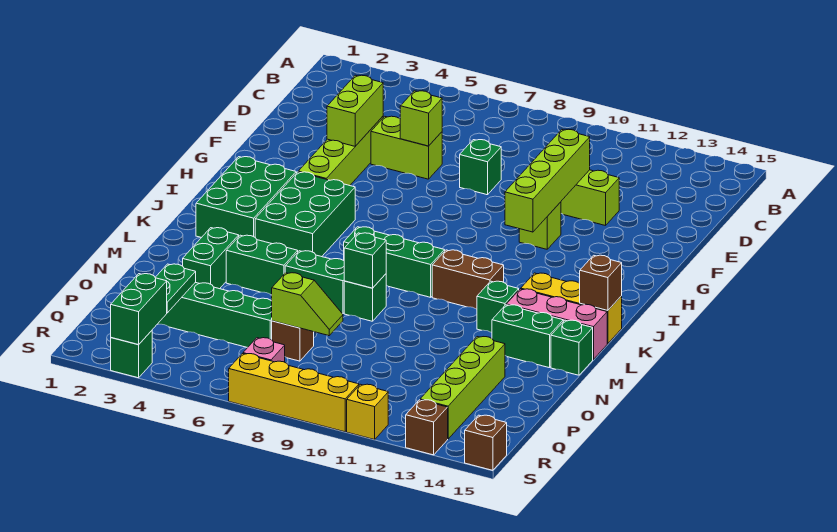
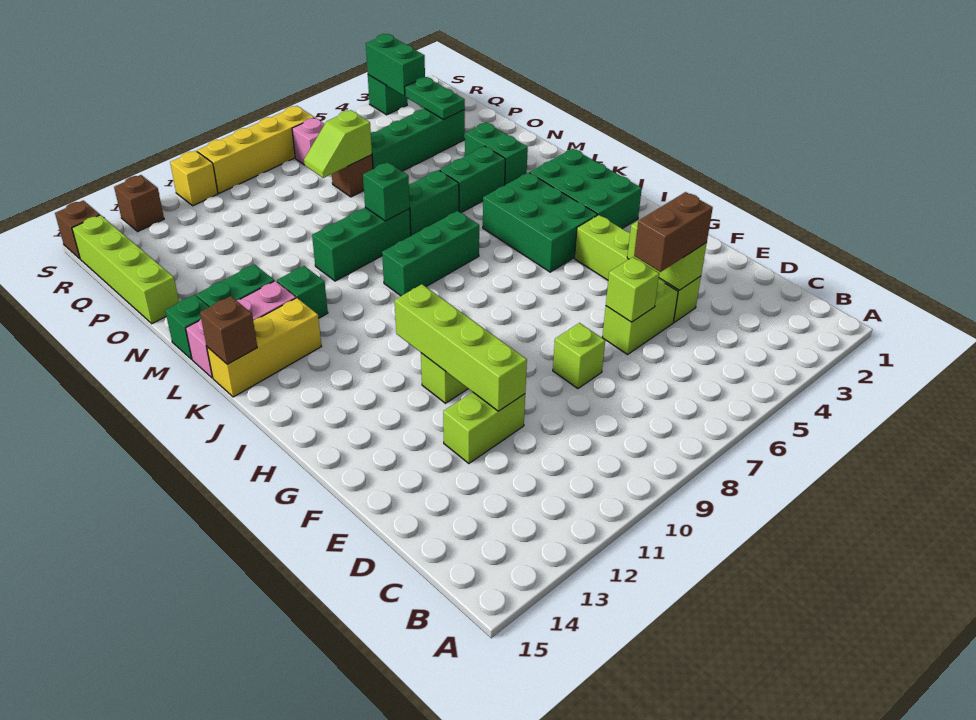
green brick E8 level 1 -> lime brick E8 level 1
brown brick K10:K11 level 1 -> brown brick E4:E5 level 3
green brick M8 level 1 -> green brick M8:M10 level 1
lime brick O13:R13 level 1 -> lime brick O15:R15 level 1

